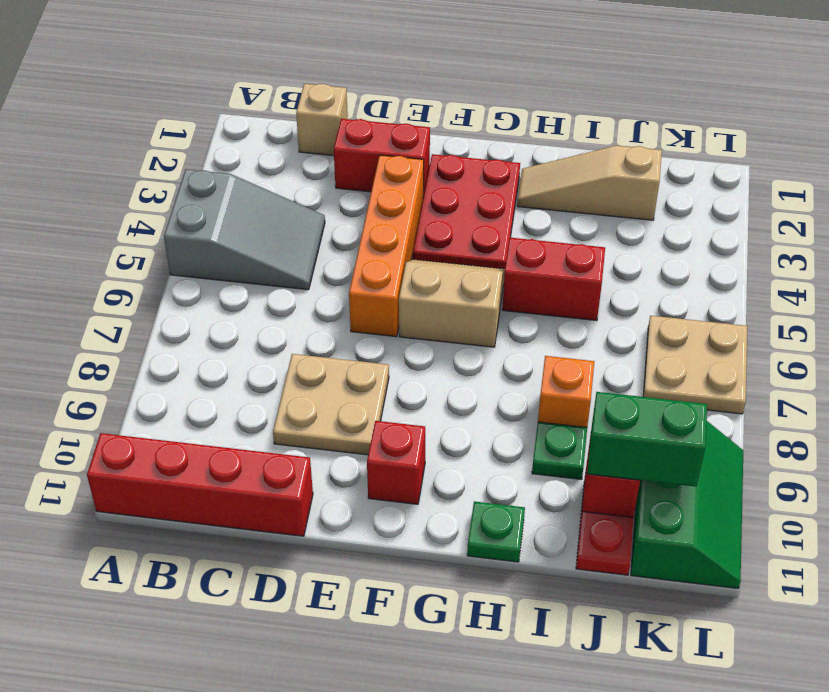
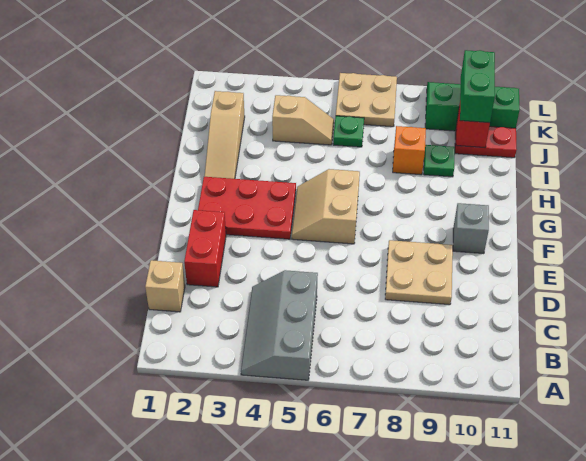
grey slope A4:C5 level 1 top A -> grey slope A4:C5 level 1 top 5
red brick A11:D11 level 1 -> none
orange brick E3:E6 level 1 -> none
red brick F10 level 1 -> grey brick F10 level 1
red brick H5:I5 level 1 -> none
green plate H11 level 1 -> green plate J6 level 1
none -> tan slope J4:J5 level 1 top 4

